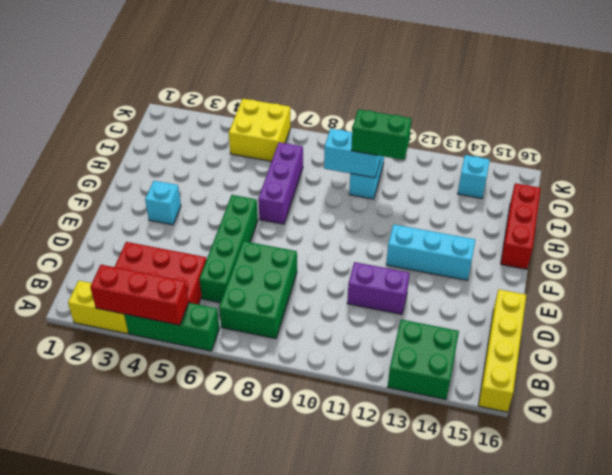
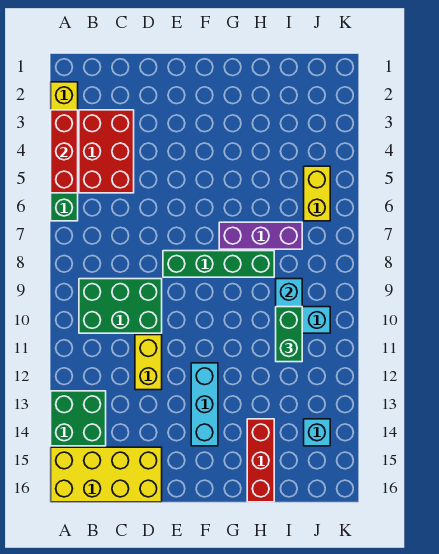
yellow brick A16:D16 level 1 -> yellow brick A15:D16 level 1
green brick B7:D8 level 1 -> green brick B9:D10 level 1
green brick C6:F6 level 1 -> green brick E8:H8 level 1
purple brick D11:D12 level 1 -> yellow brick D11:D12 level 1
cyan brick F3 level 1 -> none
red brick G16:I16 level 1 -> red brick H14:H16 level 1
yellow brick J5:K6 level 1 -> yellow brick J5:J6 level 1

